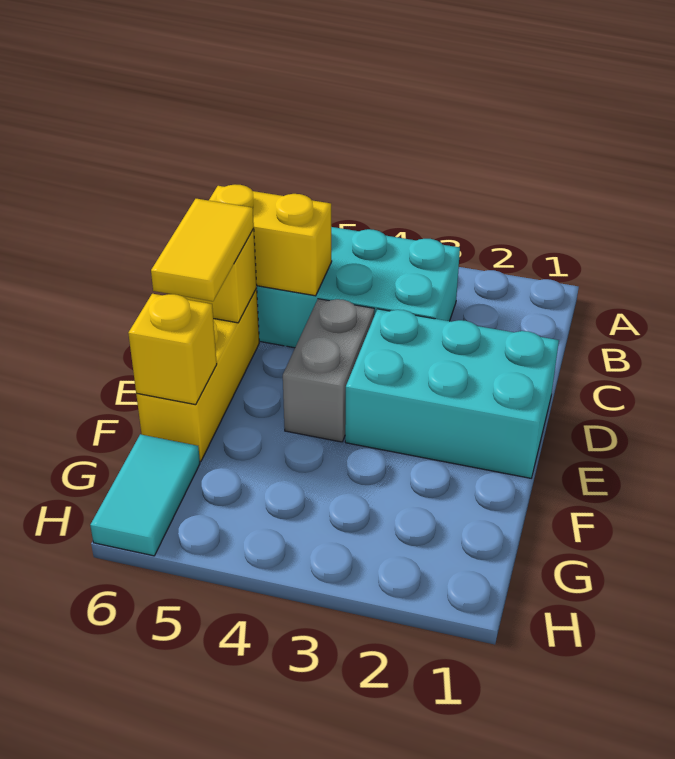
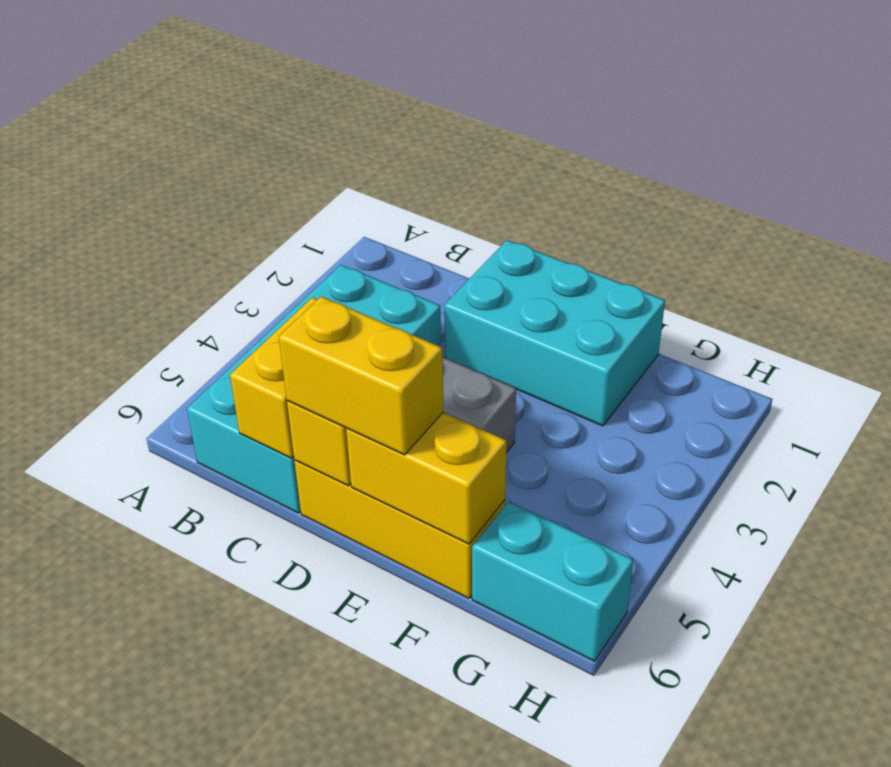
cyan brick D1:E3 level 1 -> cyan brick D1:F2 level 1
yellow tile D6:E6 level 3 -> yellow brick D6:E6 level 3
yellow brick F6 level 2 -> yellow brick E6:F6 level 2
cyan tile G6:H6 level 1 -> cyan brick G6:H6 level 1

